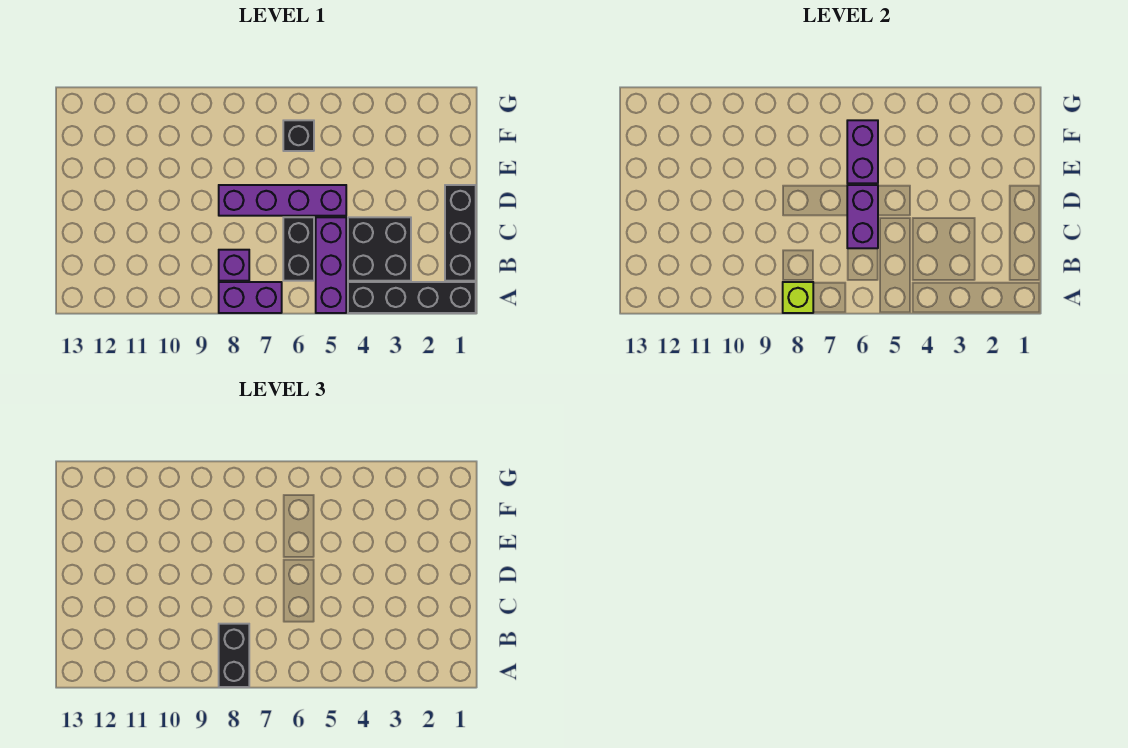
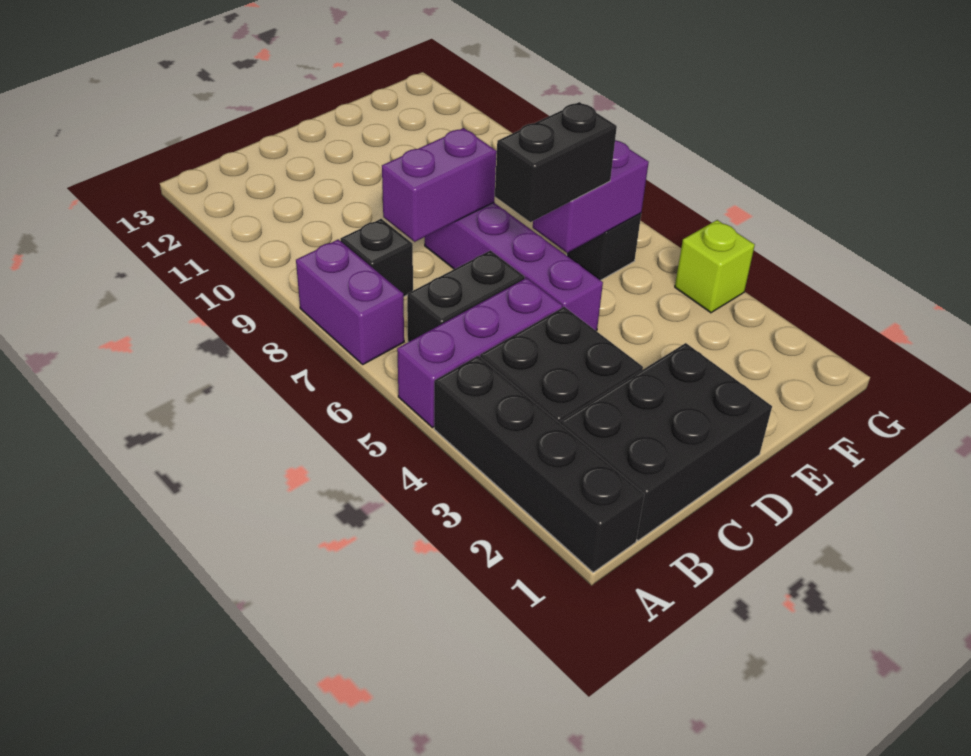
lime brick A8 level 2 -> lime brick G4 level 1
black brick A8:B8 level 3 -> black brick D6:E6 level 3
black brick B1:D1 level 1 -> black brick B1:D2 level 1
purple brick B8 level 1 -> black brick B8 level 1
purple brick C6:D6 level 2 -> purple brick C8:D8 level 2

